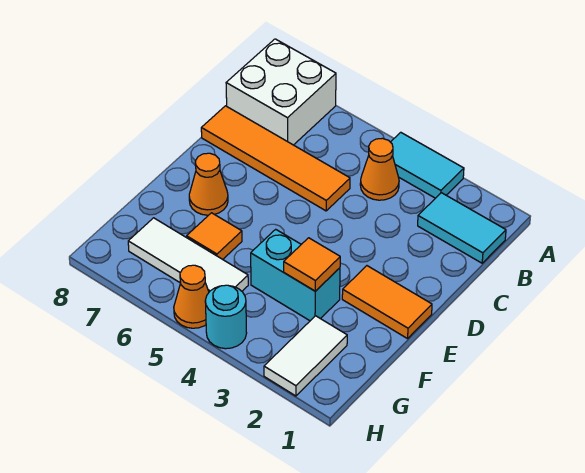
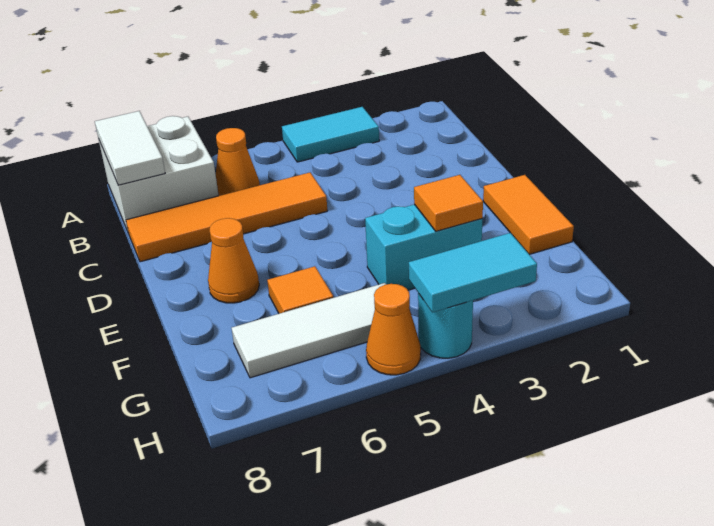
cyan tile B1:B2 level 1 -> cyan tile H3:H4 level 2
orange cone B4 level 1 -> orange cone B6 level 1
orange tile E1:E2 level 1 -> orange tile E1:F1 level 1
white tile G2:H2 level 1 -> white tile A8:B8 level 2

